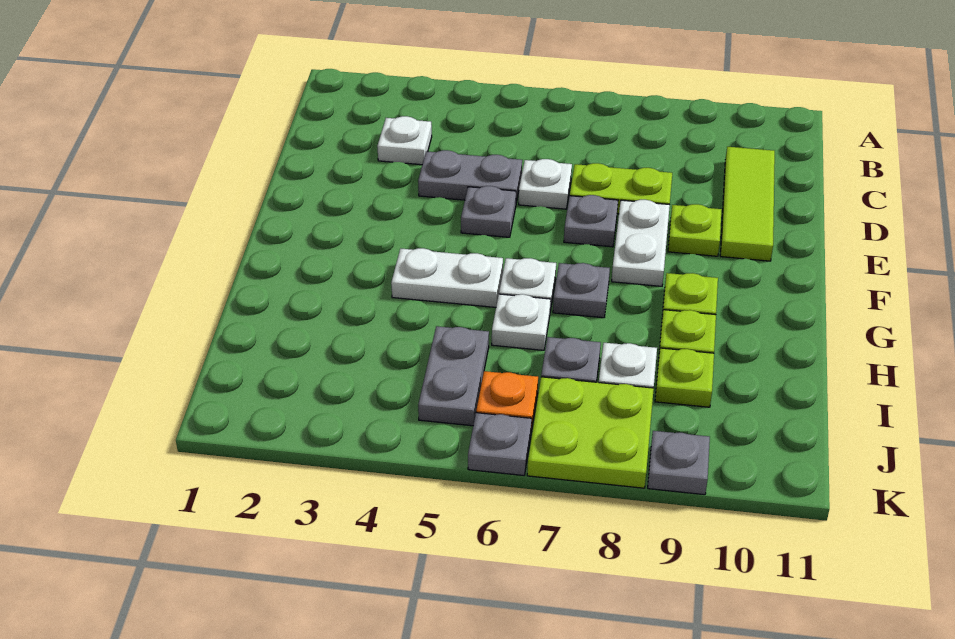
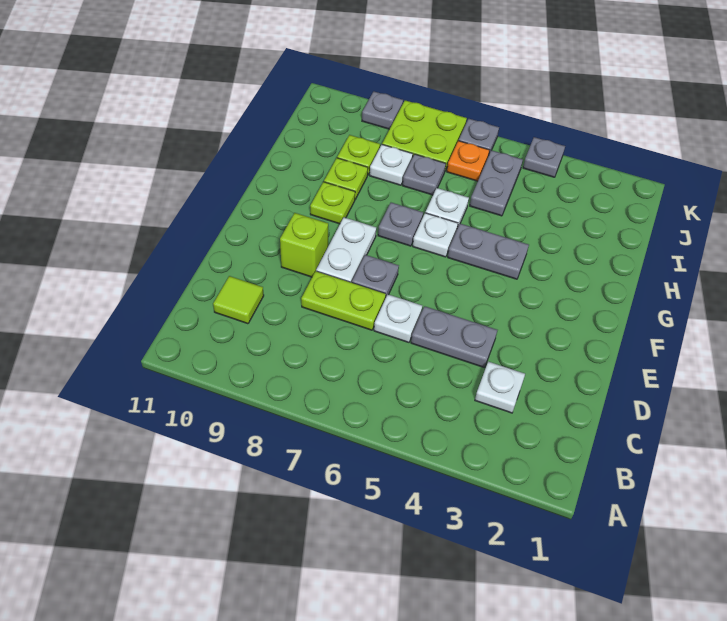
lime tile C10:E10 level 1 -> lime tile C10 level 1
grey plate E5 level 1 -> grey plate K4 level 1
lime plate E9 level 1 -> lime brick E9 level 1
white plate G4:G5 level 1 -> grey plate G4:G5 level 1

